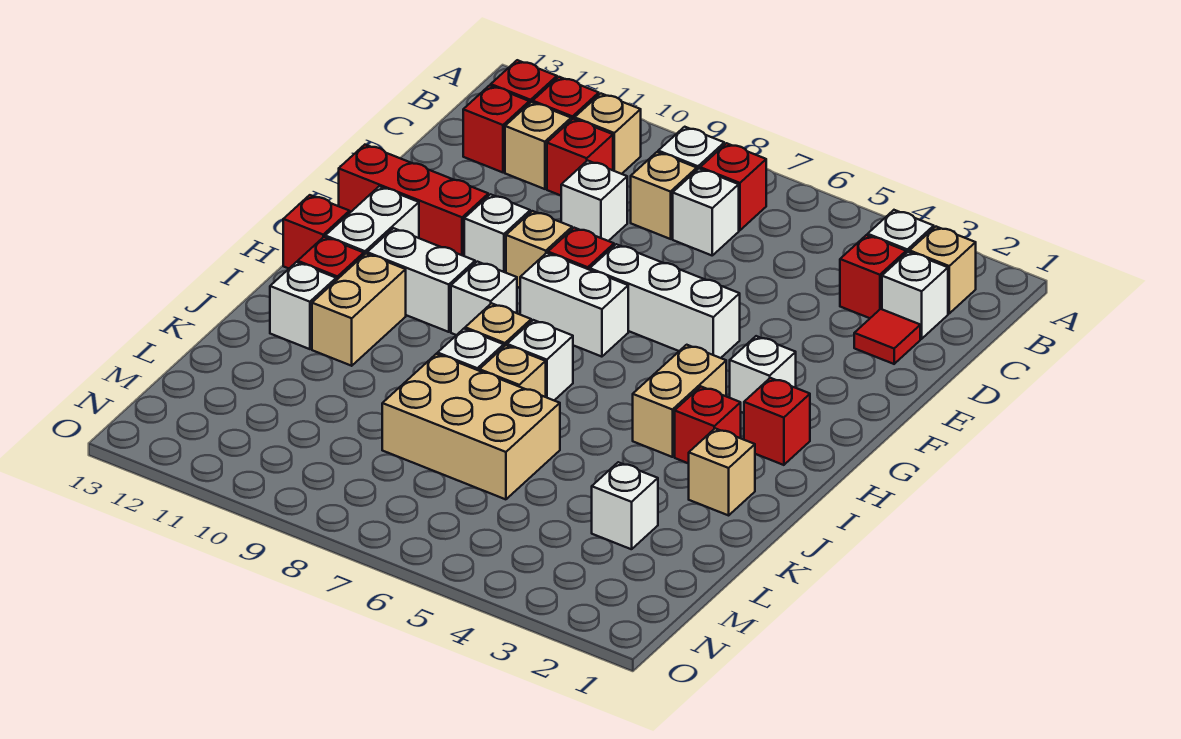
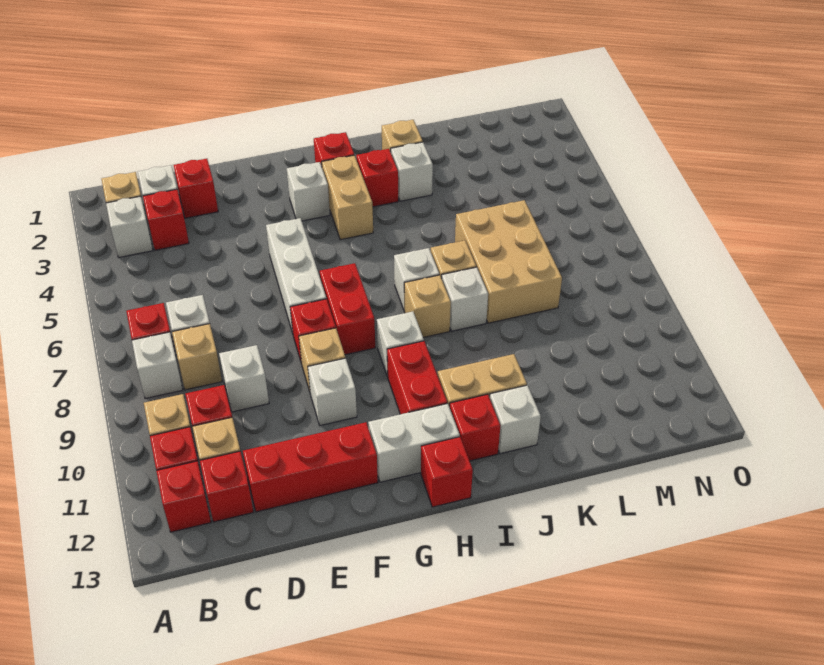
red tile D2 level 1 -> red brick D2 level 1
red brick F11:F13 level 1 -> red brick D12:F12 level 1
white brick G7:G8 level 1 -> red brick G7:G8 level 1
tan brick H4:I4 level 1 -> tan brick H3:H4 level 1
white brick H10:H11 level 1 -> red brick H10:H11 level 1
white brick L3 level 1 -> white brick J3 level 1

